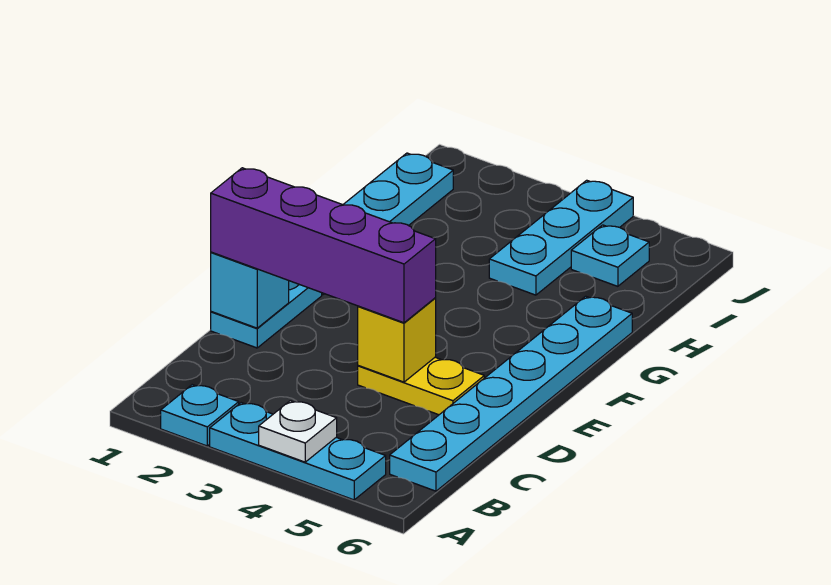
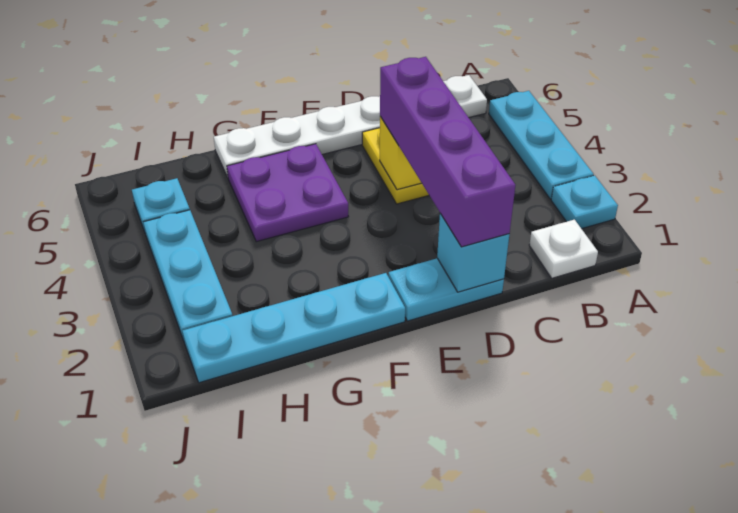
white plate A4 level 2 -> white plate B1 level 1
cyan plate B6:G6 level 1 -> white plate B6:G6 level 1
none -> purple plate F4:G5 level 1
cyan plate H4:J4 level 1 -> cyan plate I2:I4 level 1

